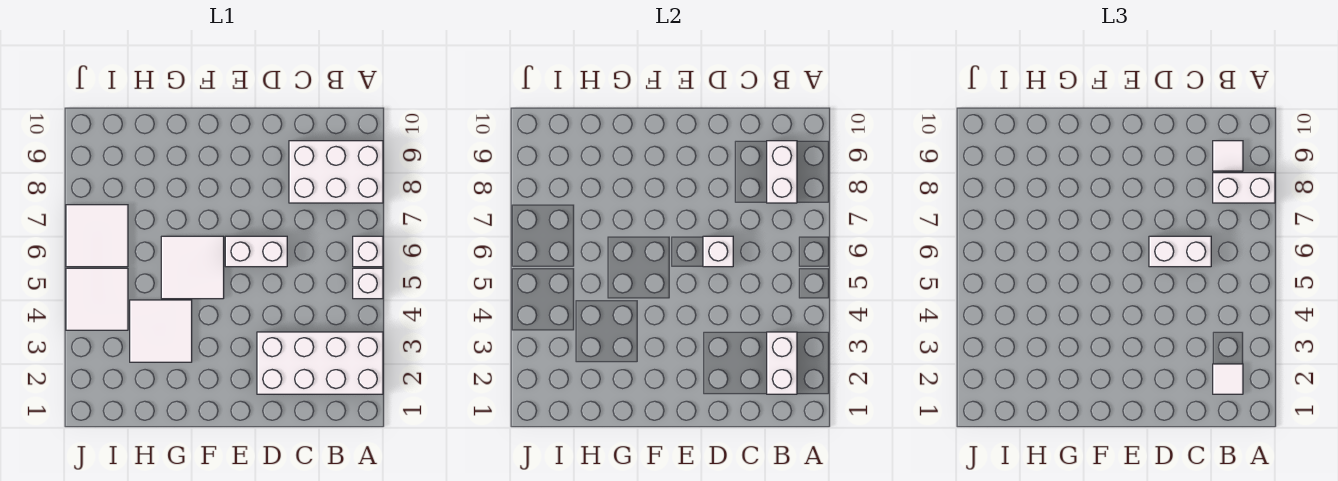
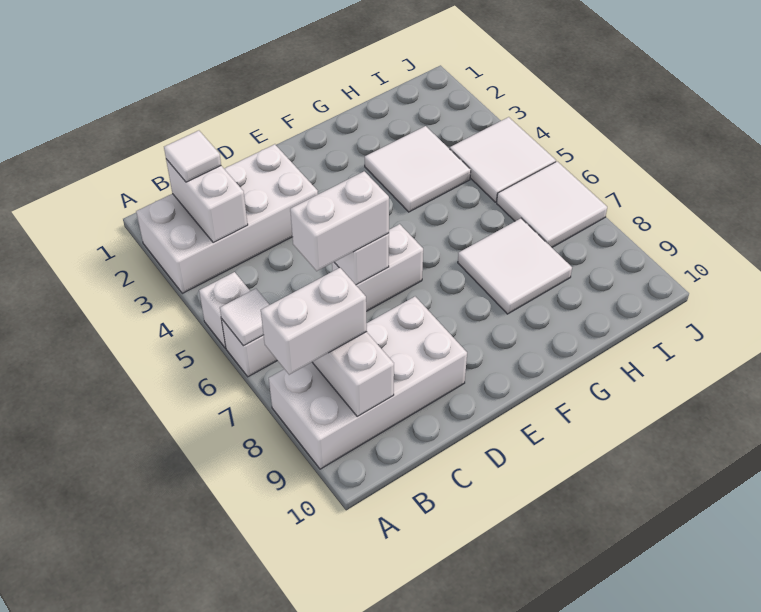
white brick A8:C9 level 1 -> white brick A8:D9 level 1
white tile B9 level 3 -> white tile A6 level 2
white tile F5:G6 level 1 -> white tile G7:H8 level 1

